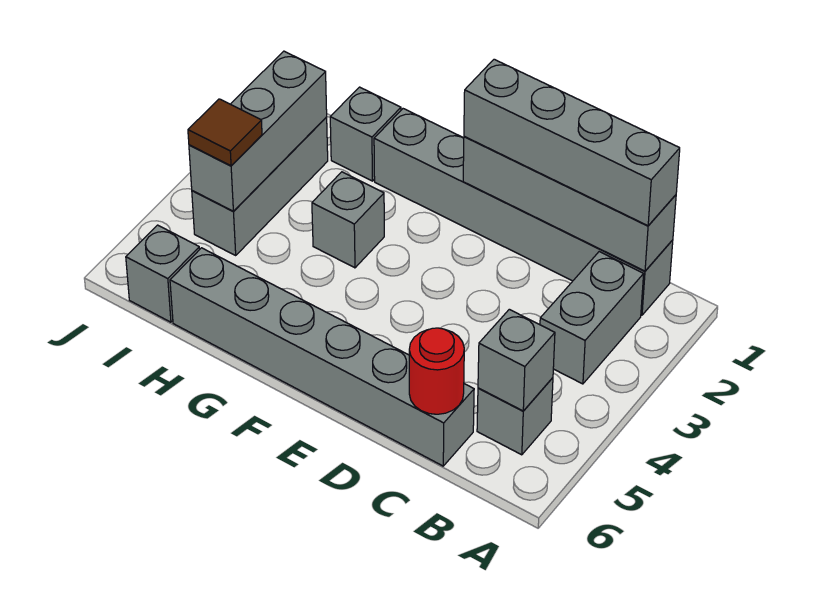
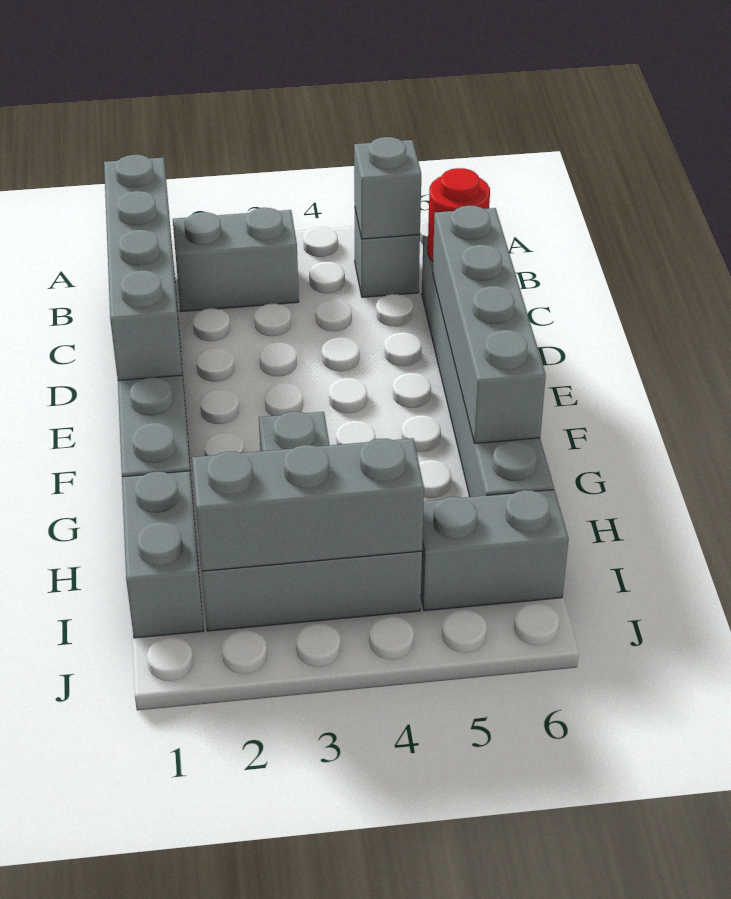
grey brick B1:E1 level 3 -> grey brick D6:G6 level 2
grey brick H1 level 1 -> grey brick H1:I1 level 1
brown tile I4 level 3 -> none
grey brick I6 level 1 -> grey brick I5:I6 level 1

